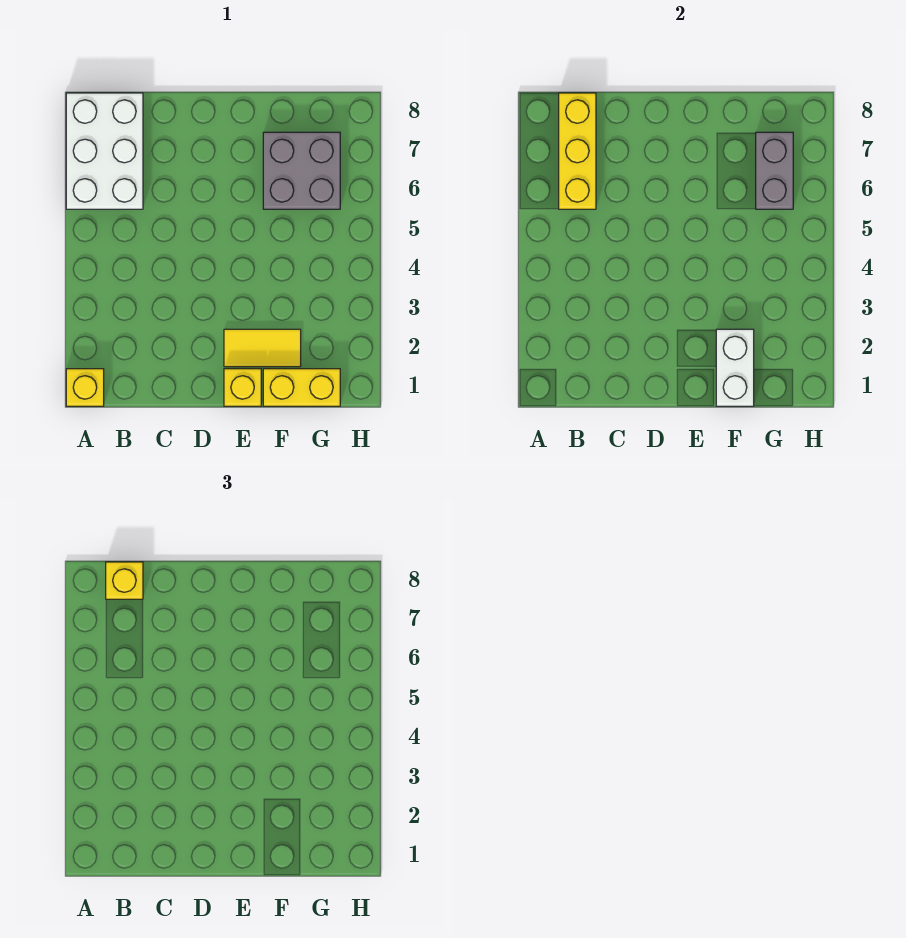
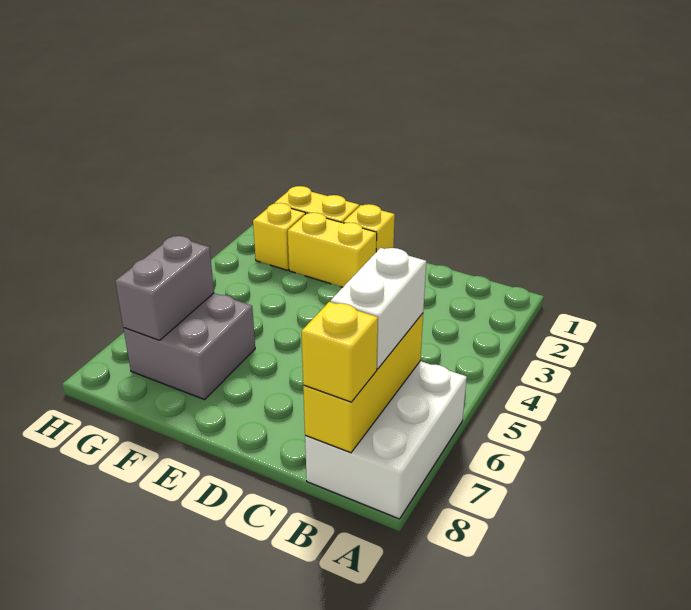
yellow brick A1 level 1 -> yellow brick G2 level 1
yellow tile E2:F2 level 1 -> yellow brick E2:F2 level 1
white brick F1:F2 level 2 -> white brick B6:B7 level 3

